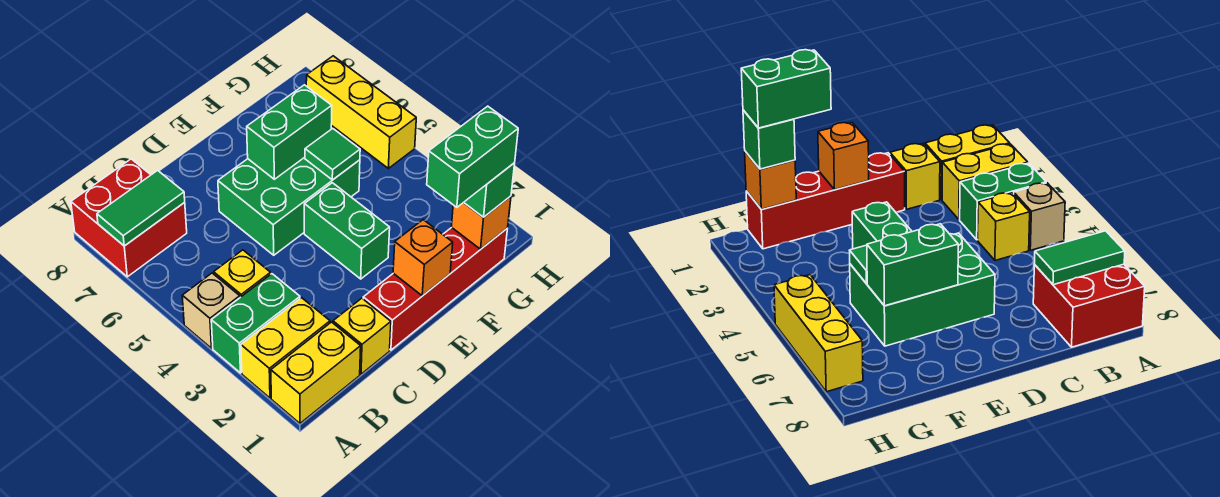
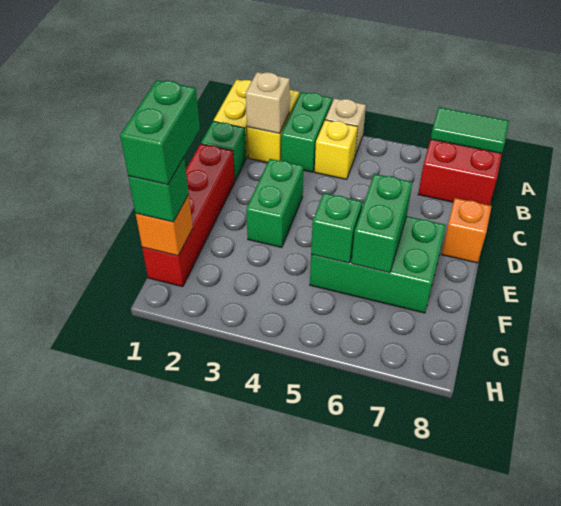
green tile A7:B7 level 2 -> green tile A7:A8 level 2
none -> tan brick B2 level 2
yellow brick C1 level 1 -> green brick C1 level 1
green brick D5:F6 level 1 -> green brick E5:F7 level 1
orange brick E1 level 2 -> orange brick D8 level 1
green brick E3:E4 level 1 -> green brick D3:E3 level 1
green tile F5 level 2 -> green brick F5 level 2
yellow brick H5:H7 level 1 -> none

